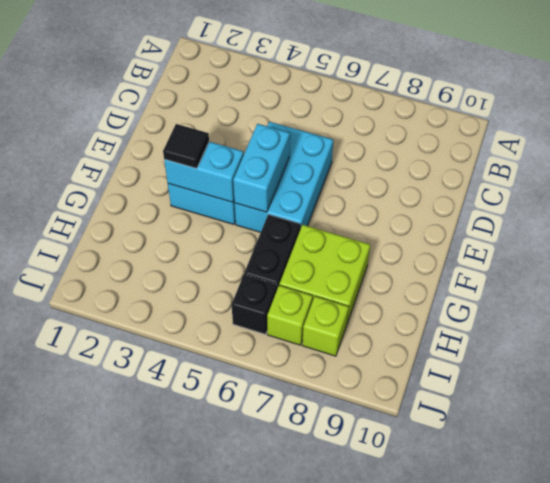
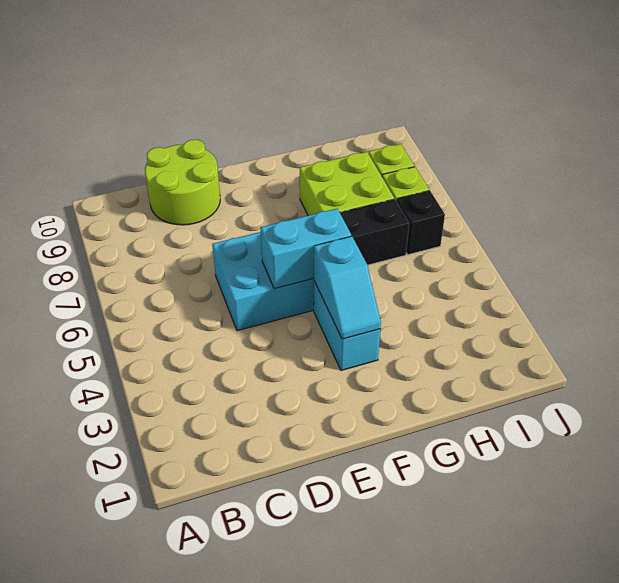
none -> lime round brick C9:D10 level 1
cyan brick F3:F4 level 2 -> cyan slope F3:F4 level 2 top 4
black tile F3 level 3 -> none

